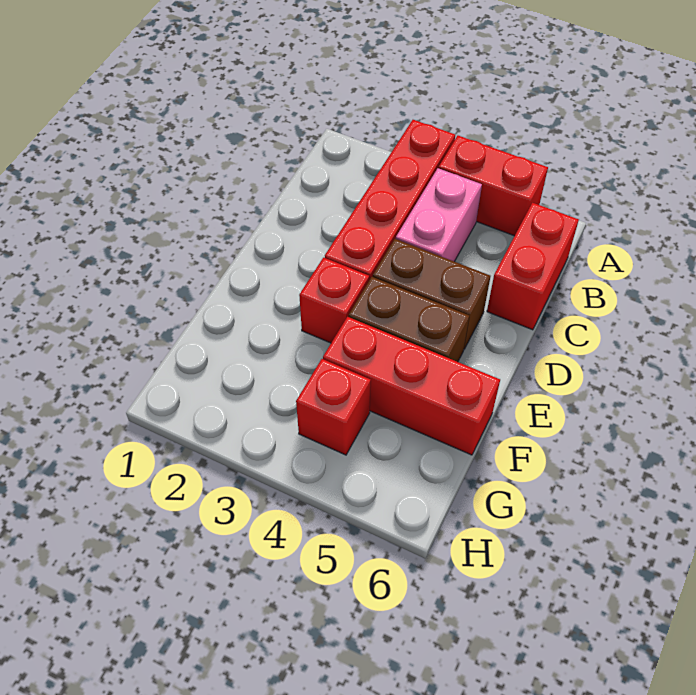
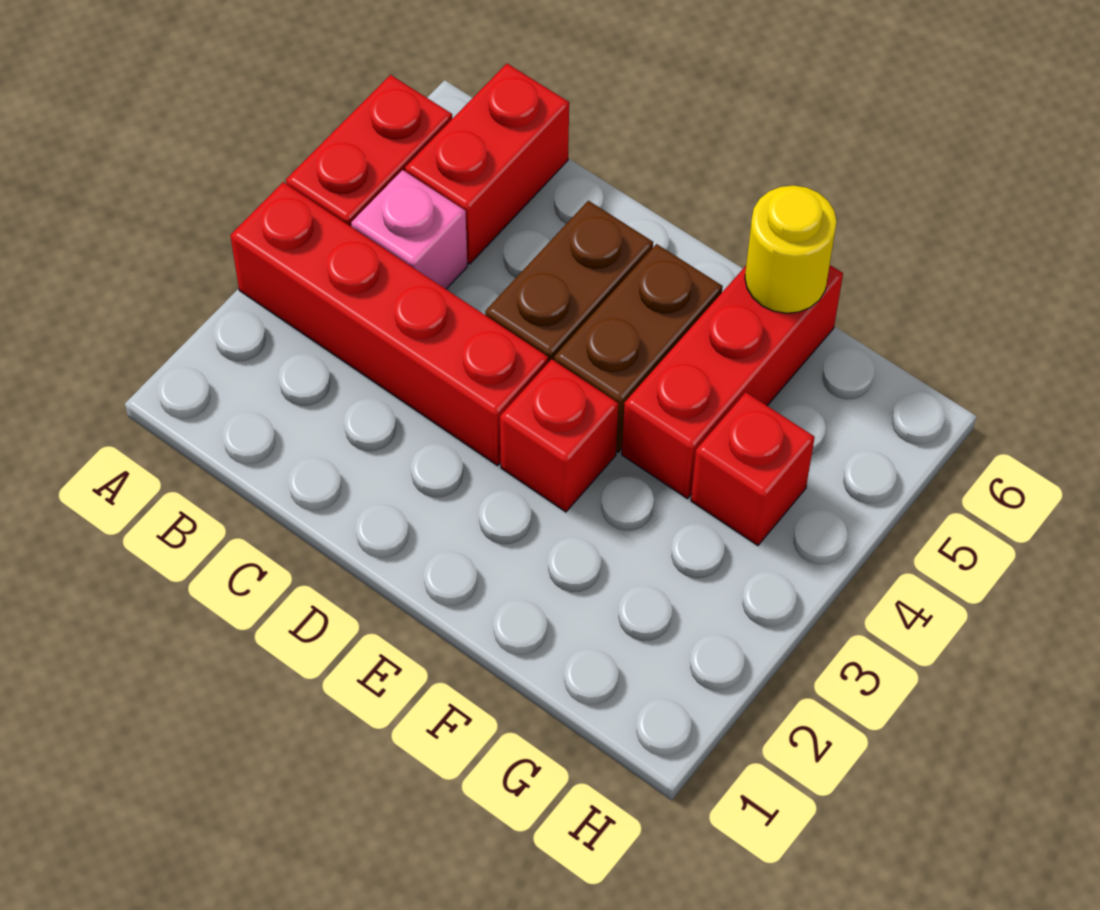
pink brick B4:C4 level 1 -> pink brick B4 level 1
red brick B6:C6 level 1 -> red brick B5:B6 level 1
none -> yellow round brick F6 level 2

